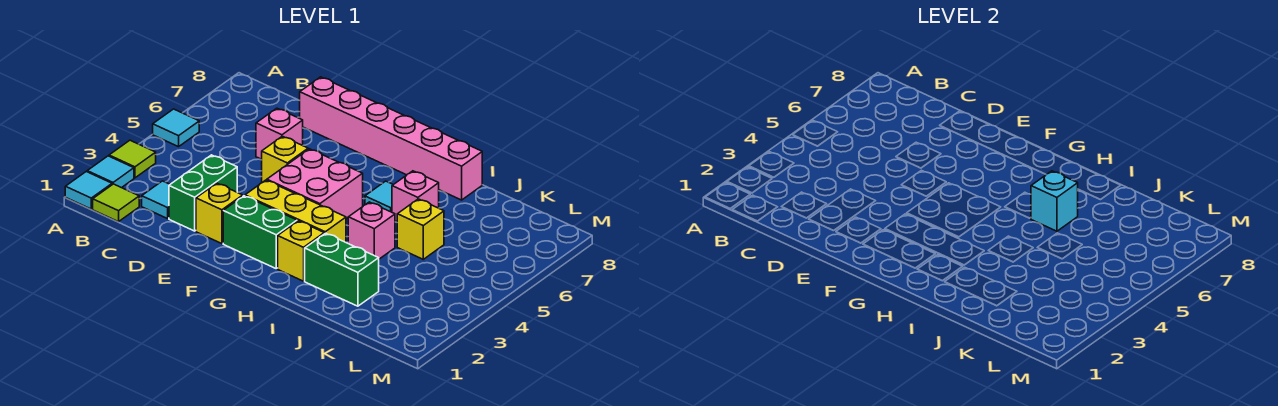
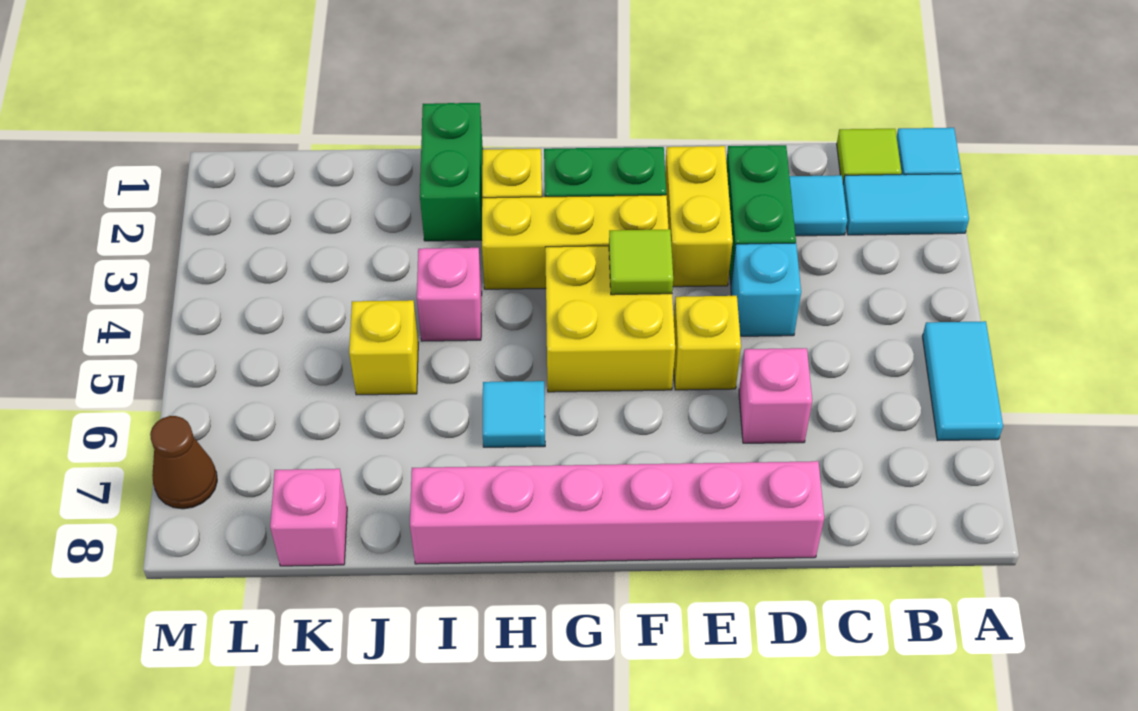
cyan tile A2 level 1 -> cyan tile A2:B2 level 1
lime tile A3 level 1 -> lime tile F4 level 2
cyan tile A5 level 1 -> cyan tile A5:A6 level 1
yellow brick E2 level 1 -> yellow brick E2:E3 level 1
pink brick F4:G5 level 1 -> yellow brick F4:G5 level 1
green brick I2:J2 level 1 -> green brick I1:I2 level 1
pink brick I6 level 1 -> pink brick K8 level 1
cyan brick I6 level 2 -> cyan brick D4 level 1
none -> brown cone M7 level 1

